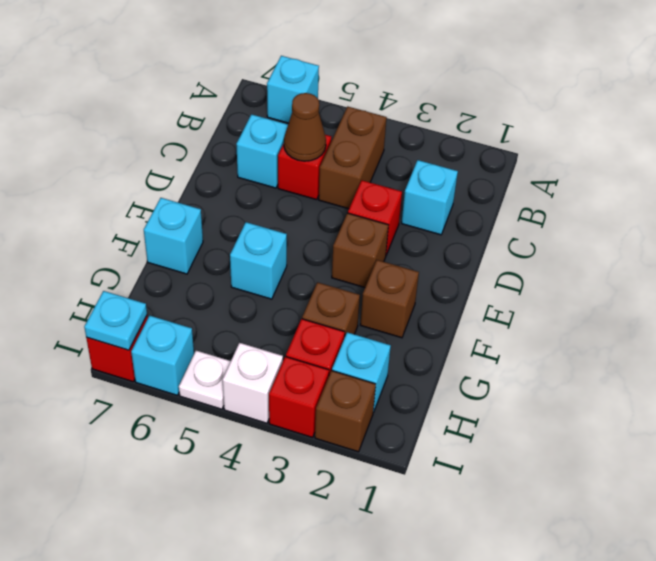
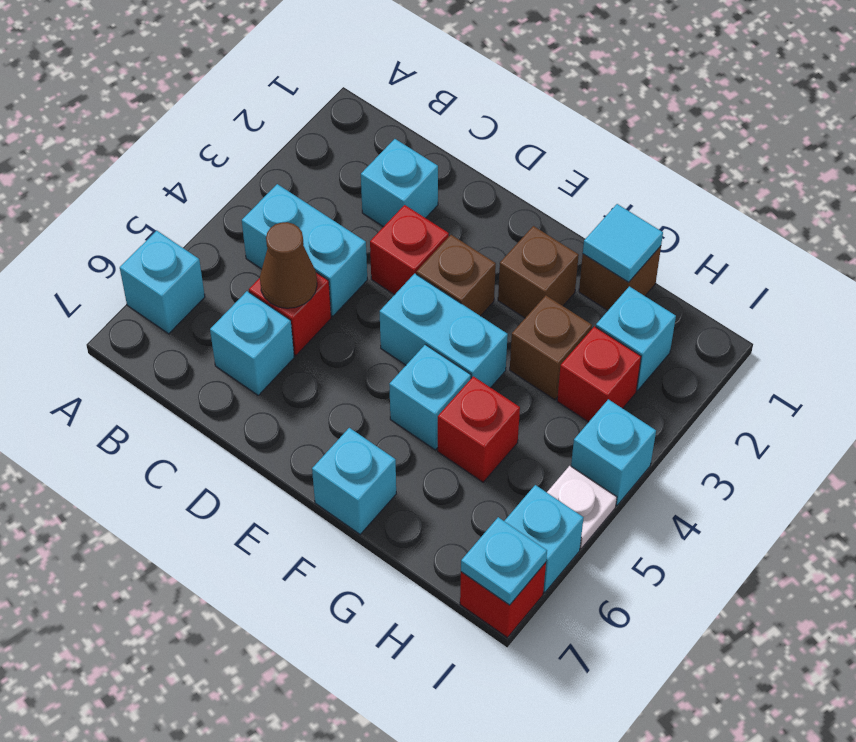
brown brick B4:C4 level 1 -> cyan brick B4:C4 level 1
none -> cyan brick E4:F4 level 1
none -> cyan tile G1 level 2
brown brick I2 level 1 -> brown brick G1 level 1
red brick I3 level 1 -> red brick G5 level 1
white brick I4 level 1 -> cyan brick I4 level 1

